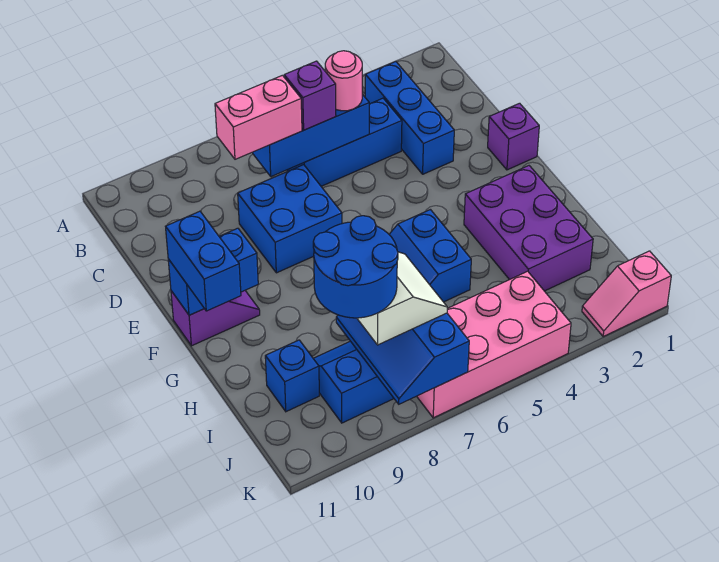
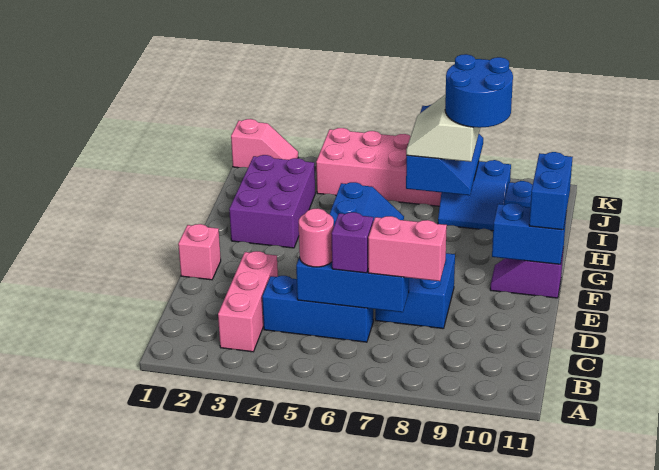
blue brick B3:D3 level 1 -> pink brick B3:D3 level 1
purple brick E1 level 1 -> pink brick E1 level 1

